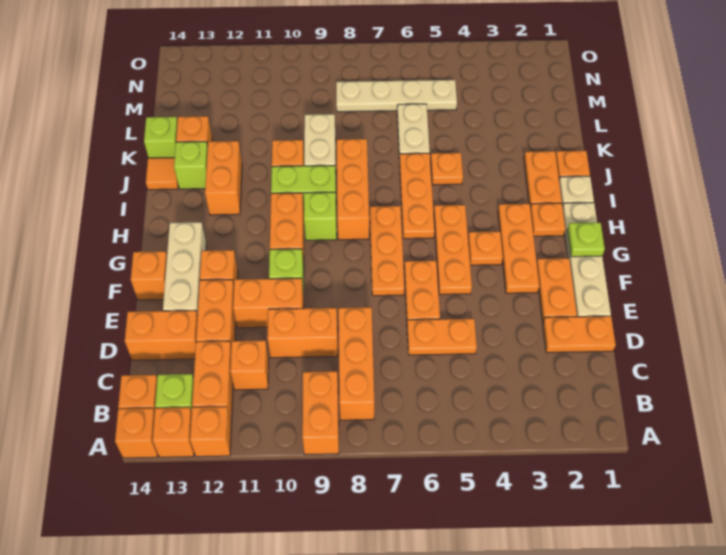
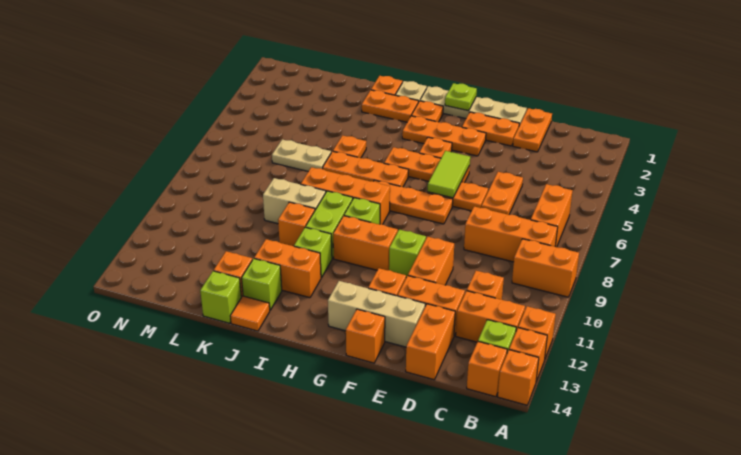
orange brick D9:D10 level 1 -> orange brick B6:B7 level 1
none -> lime tile F5:F6 level 2
none -> lime brick I11 level 1
tan plate M5:M8 level 1 -> none

